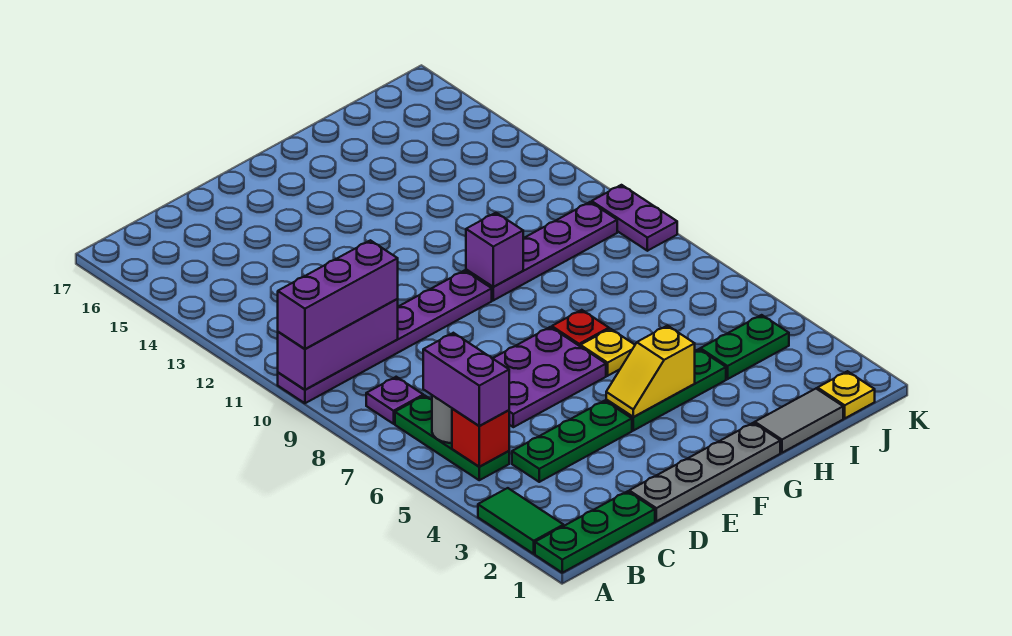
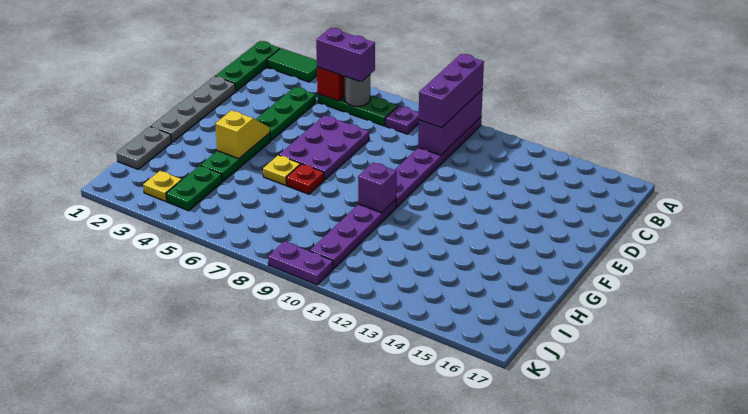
grey tile H1:I1 level 1 -> grey plate H1:I1 level 1
yellow plate J1 level 1 -> yellow plate J3 level 1

